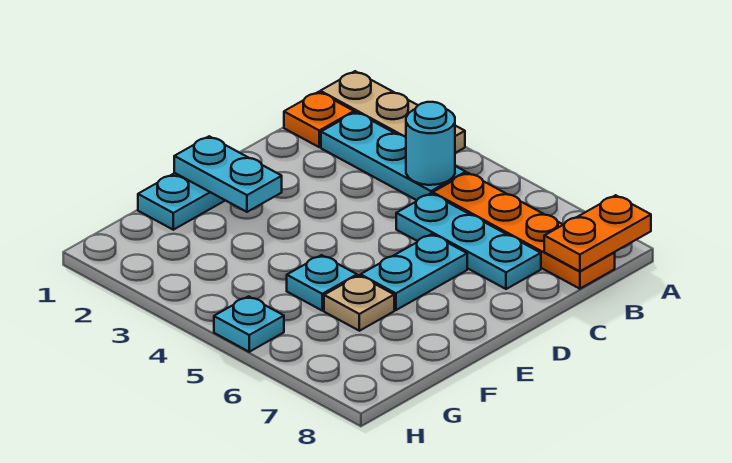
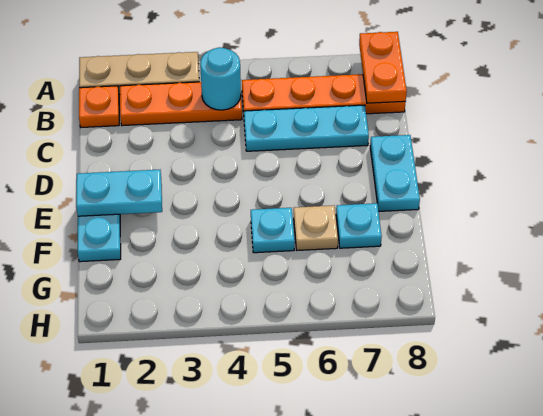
cyan plate B2:B4 level 1 -> orange plate B2:B4 level 1
cyan plate D6:E6 level 1 -> cyan plate D8:E8 level 1
cyan plate H5 level 1 -> cyan plate F7 level 1

